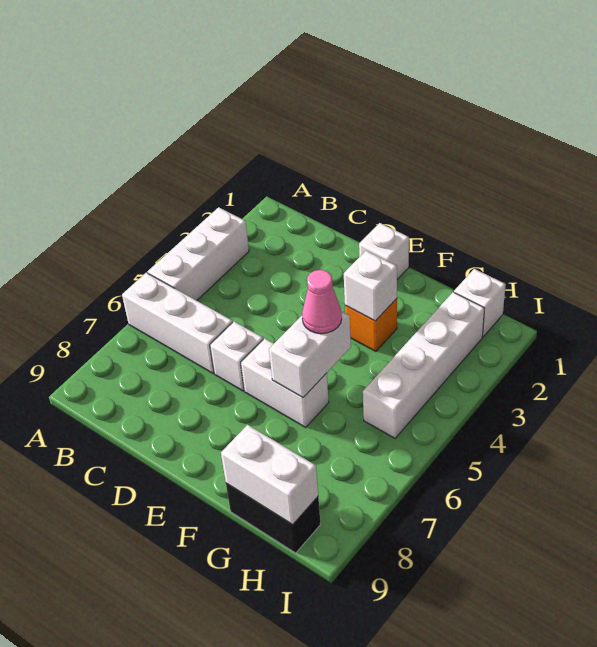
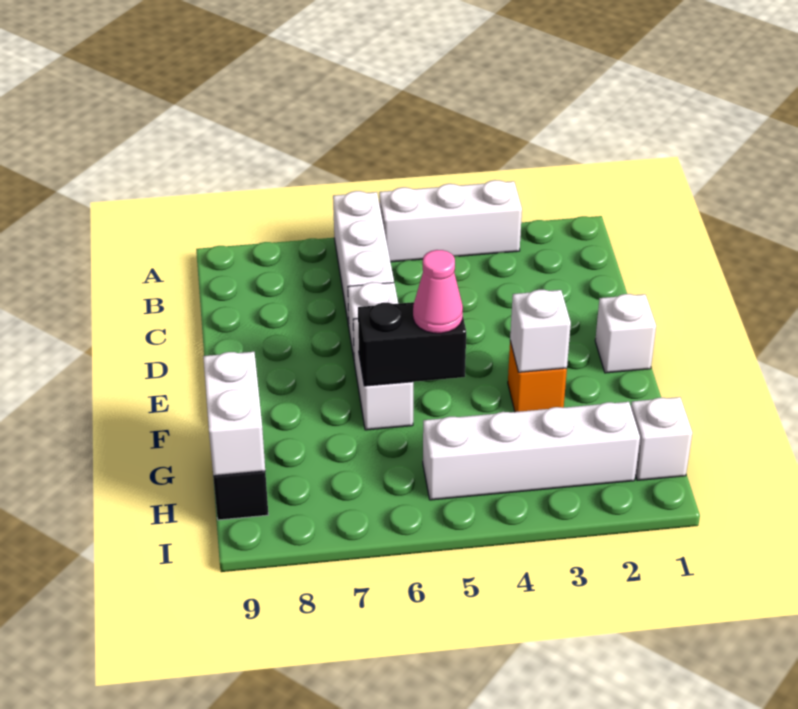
white brick F5:F6 level 2 -> black brick F5:F6 level 2

